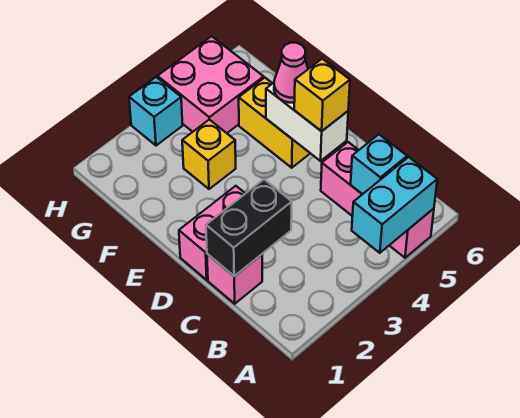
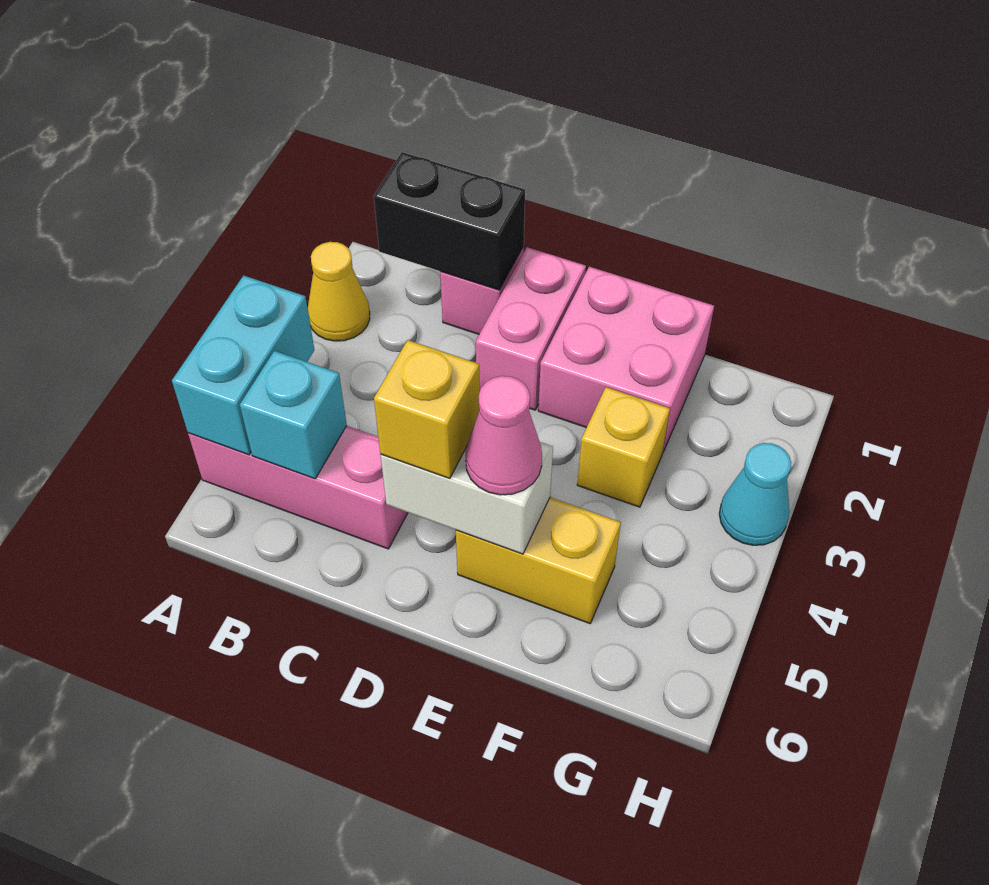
none -> yellow cone A2 level 1
black brick C1:C2 level 2 -> black brick B1:C1 level 2
pink brick G4:H5 level 1 -> pink brick E1:F2 level 1
cyan brick H3 level 1 -> cyan cone H3 level 1

